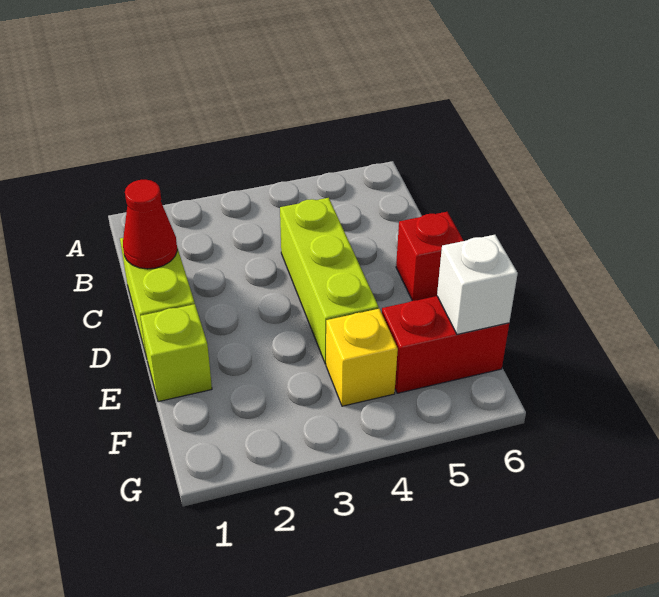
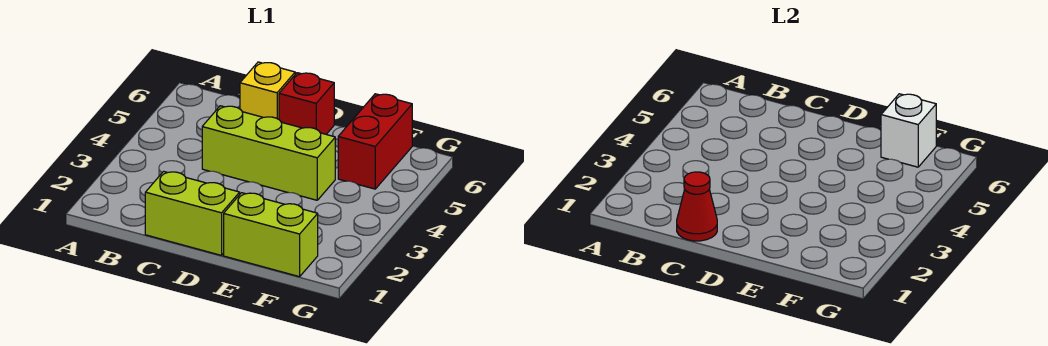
lime brick E1 level 1 -> lime brick E1:F1 level 1
yellow brick F4 level 1 -> yellow brick C6 level 1

